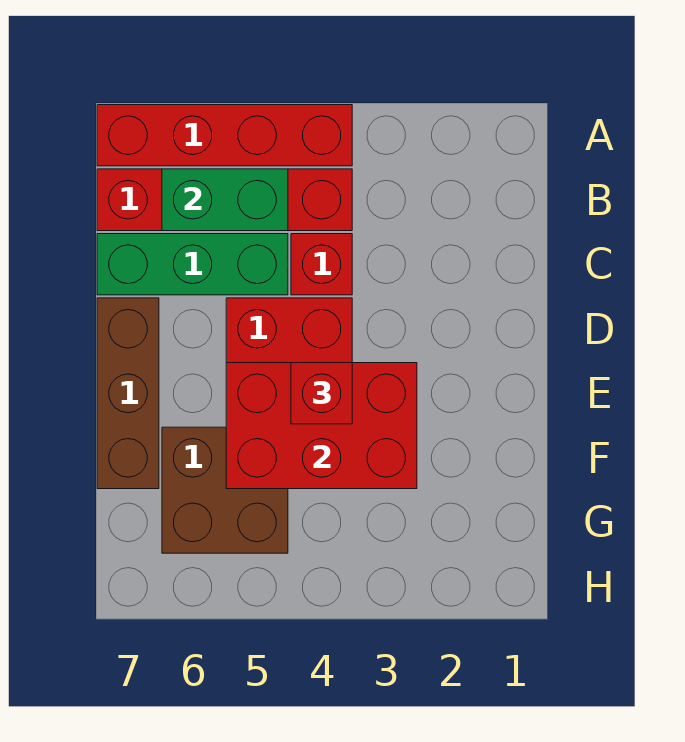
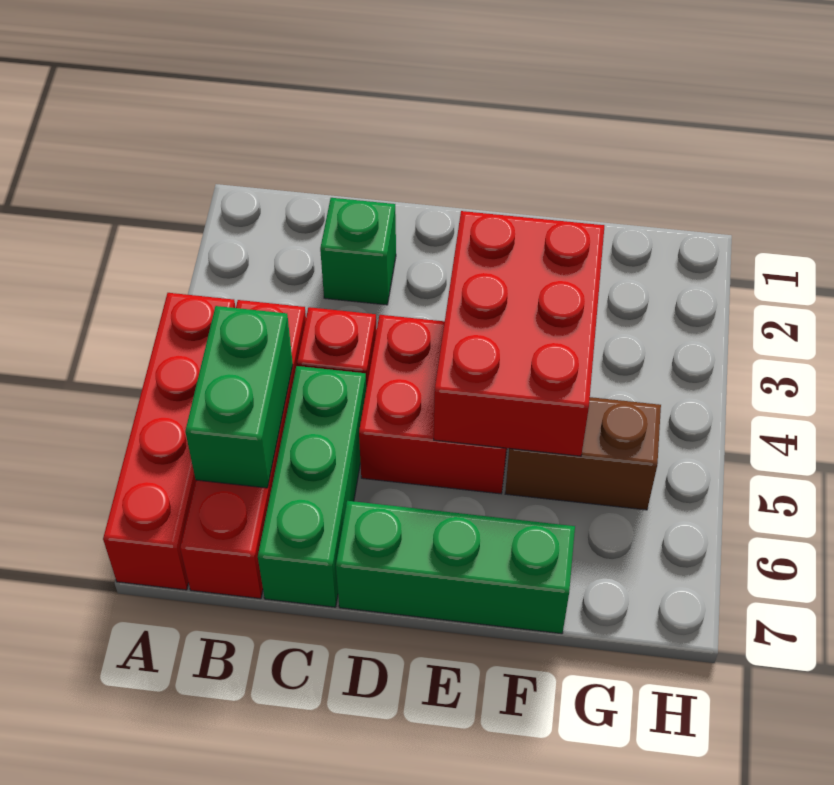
none -> green brick C2 level 1
brown brick D7:F7 level 1 -> green brick D7:F7 level 1
red brick E4 level 3 -> none
brown brick F5:G6 level 1 -> brown brick F5:G5 level 1

